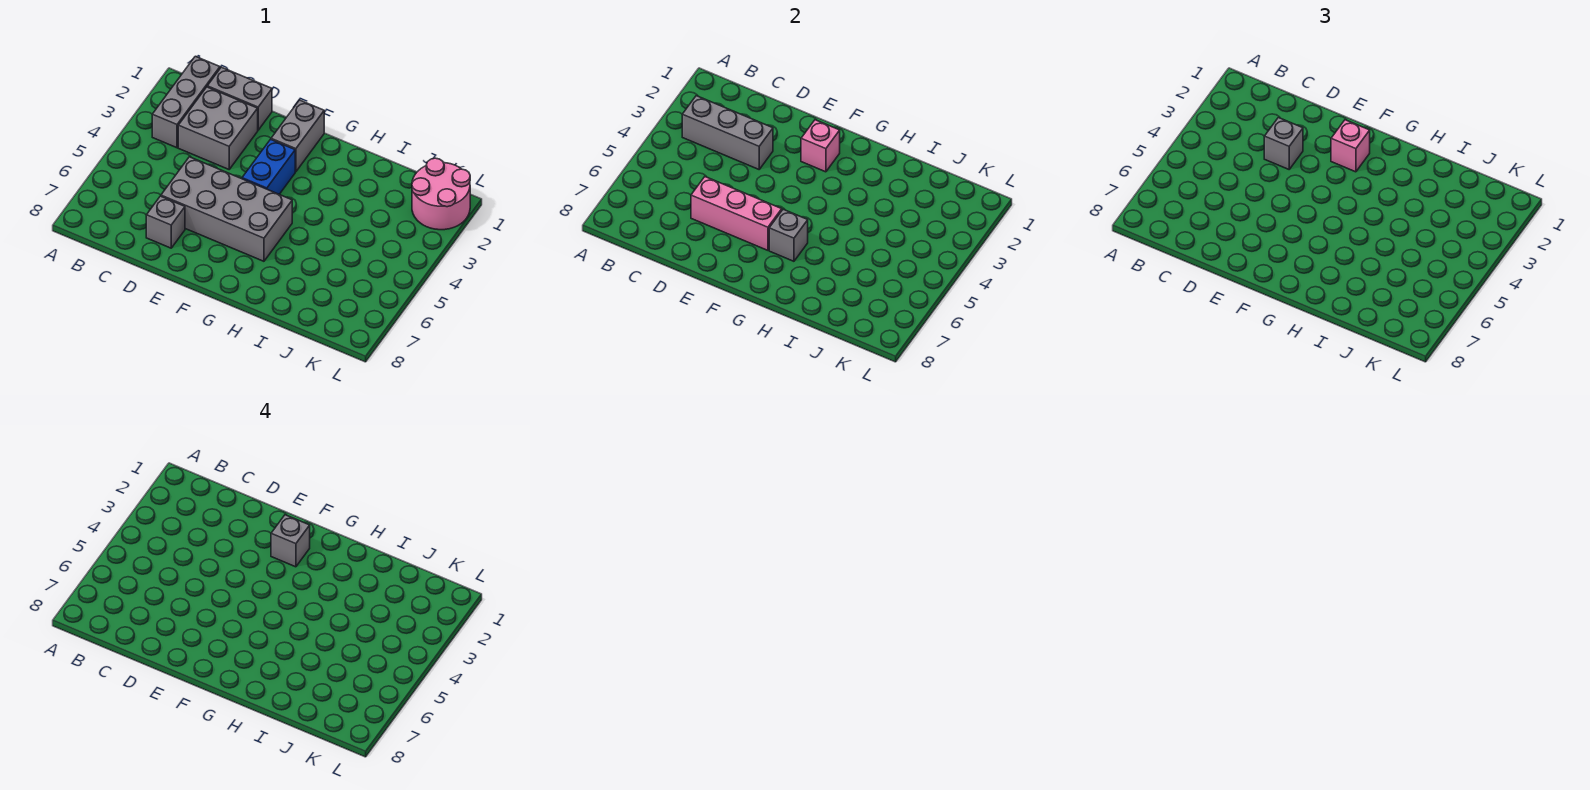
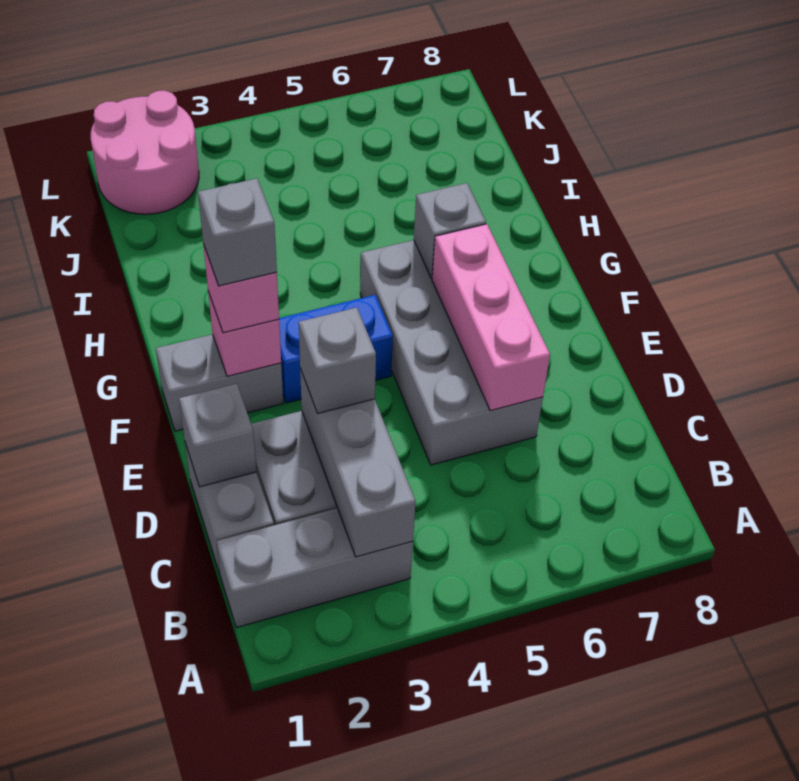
grey brick D7 level 1 -> grey brick D1 level 2

